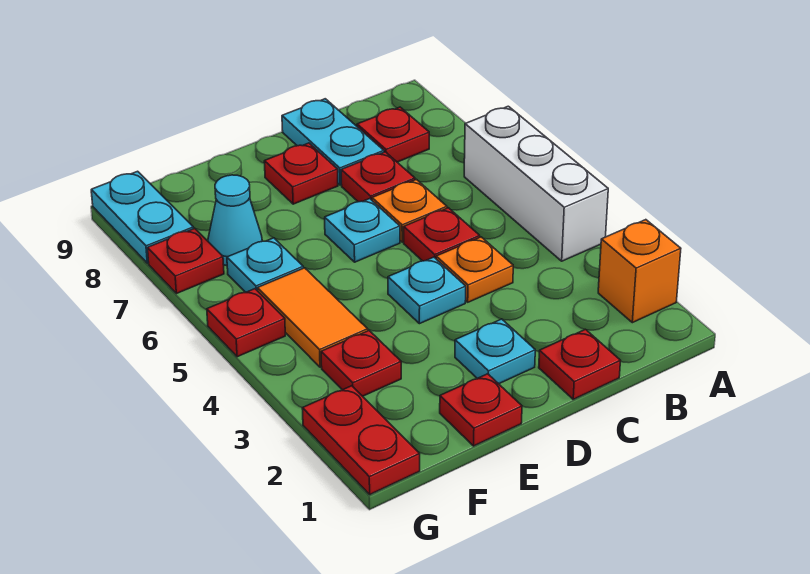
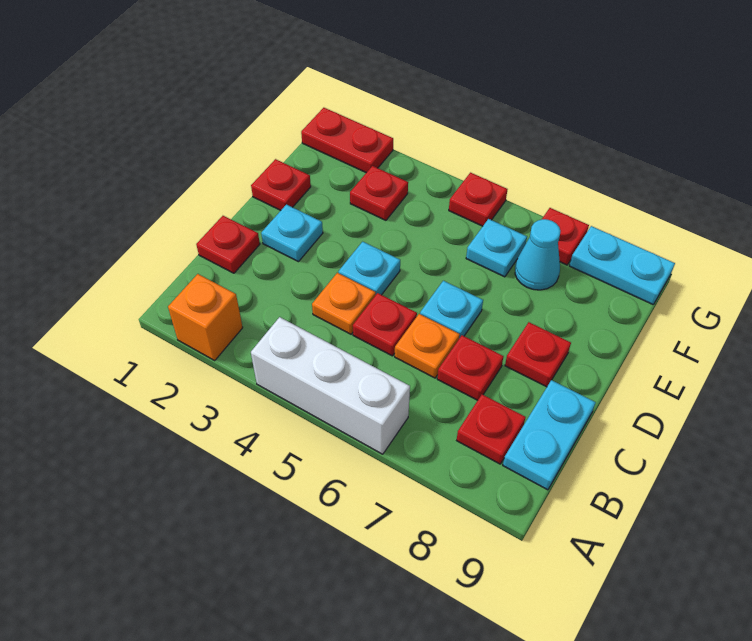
cyan plate C8:C9 level 1 -> cyan plate B9:C9 level 1
orange tile F4:F5 level 1 -> none

